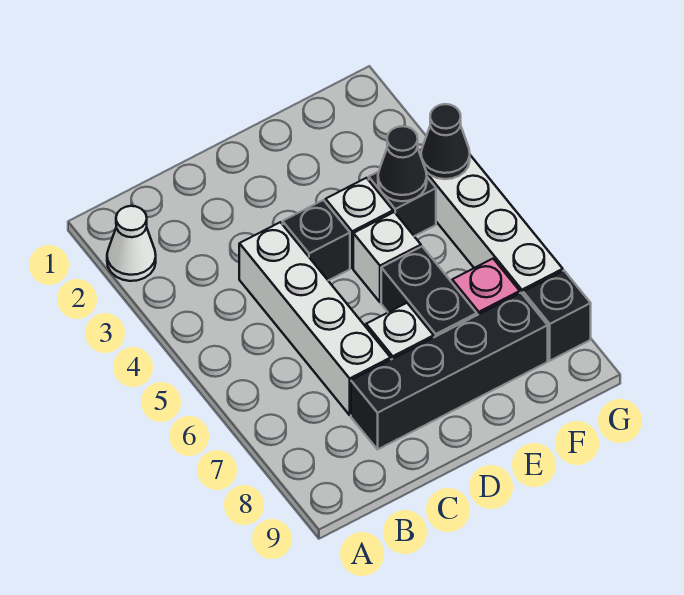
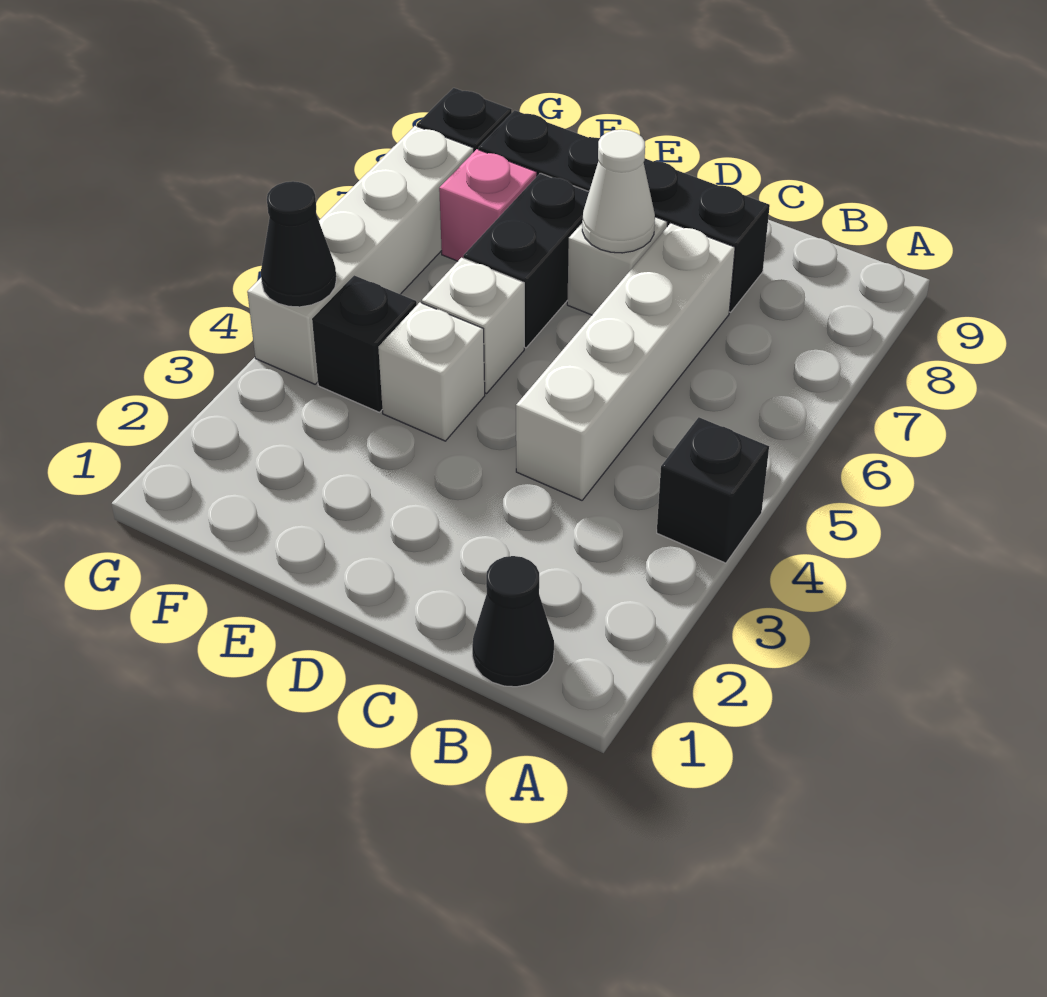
white cone A2 level 1 -> white cone D7 level 2
black brick D4 level 1 -> black brick A4 level 1
black cone F4 level 2 -> black cone B1 level 1

